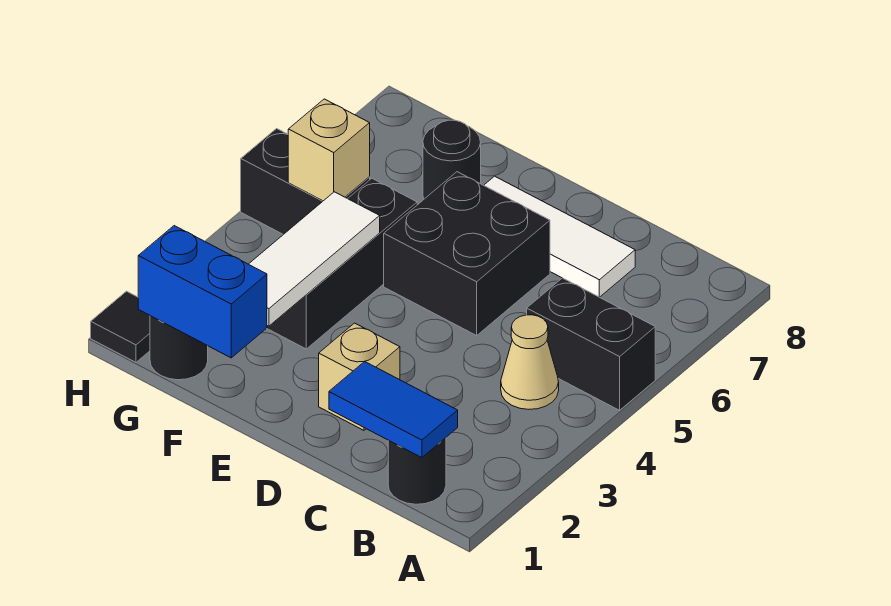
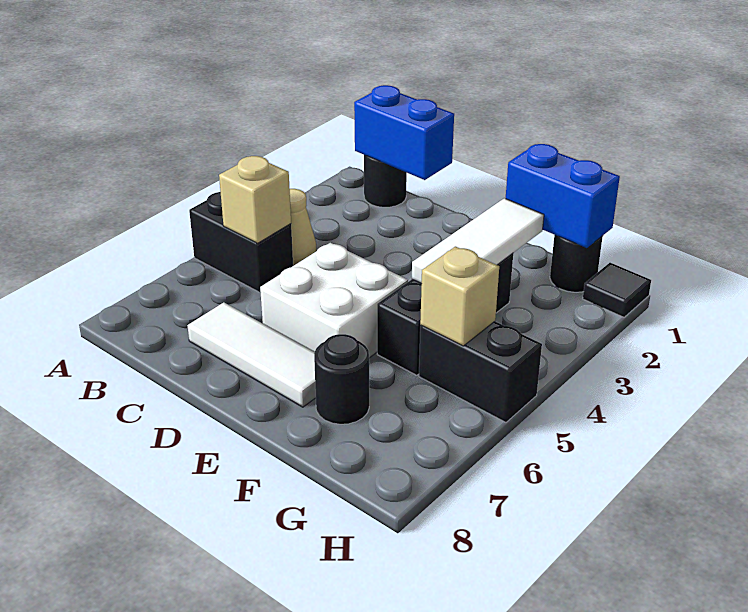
blue tile B1:C1 level 2 -> blue brick B1:C1 level 2
tan brick D2 level 1 -> tan brick B5 level 2
black brick D5:E6 level 1 -> white brick D5:E6 level 1

